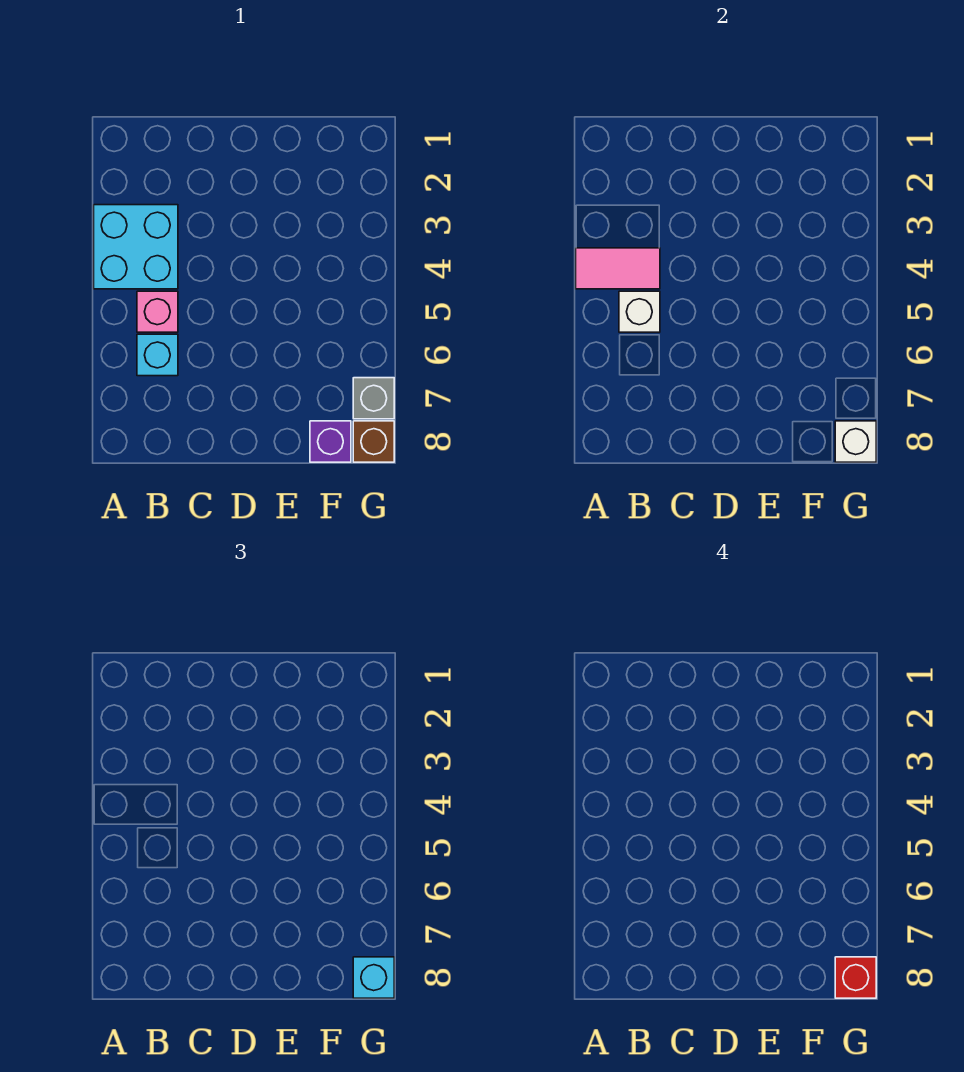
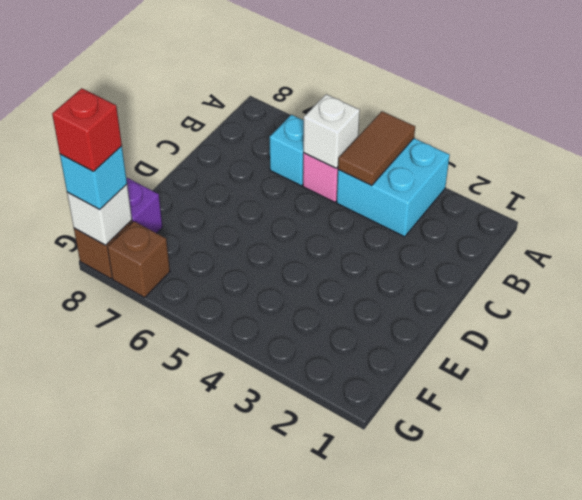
pink tile A4:B4 level 2 -> brown tile A4:B4 level 2
grey brick G7 level 1 -> brown brick G7 level 1

